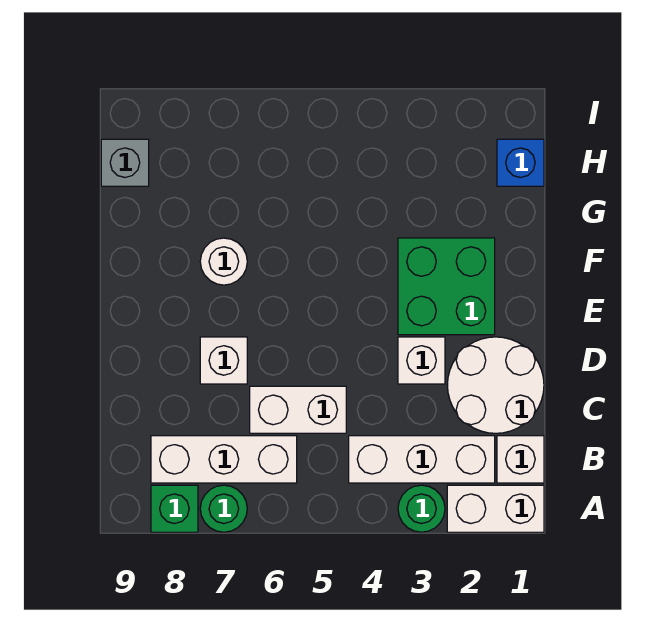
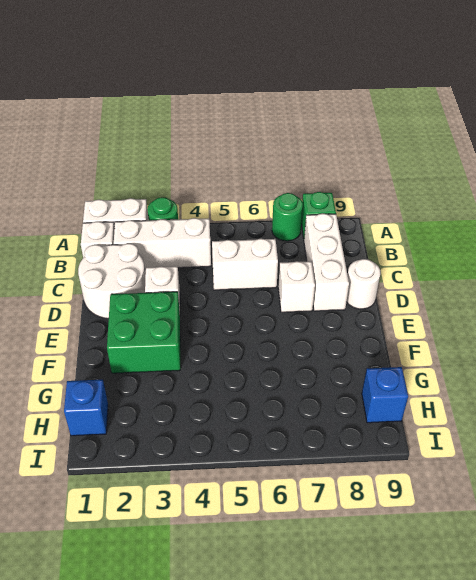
white brick B6:B8 level 1 -> white brick B8:D8 level 1
white round brick F7 level 1 -> white round brick D9 level 1
grey brick H9 level 1 -> blue brick H9 level 1

